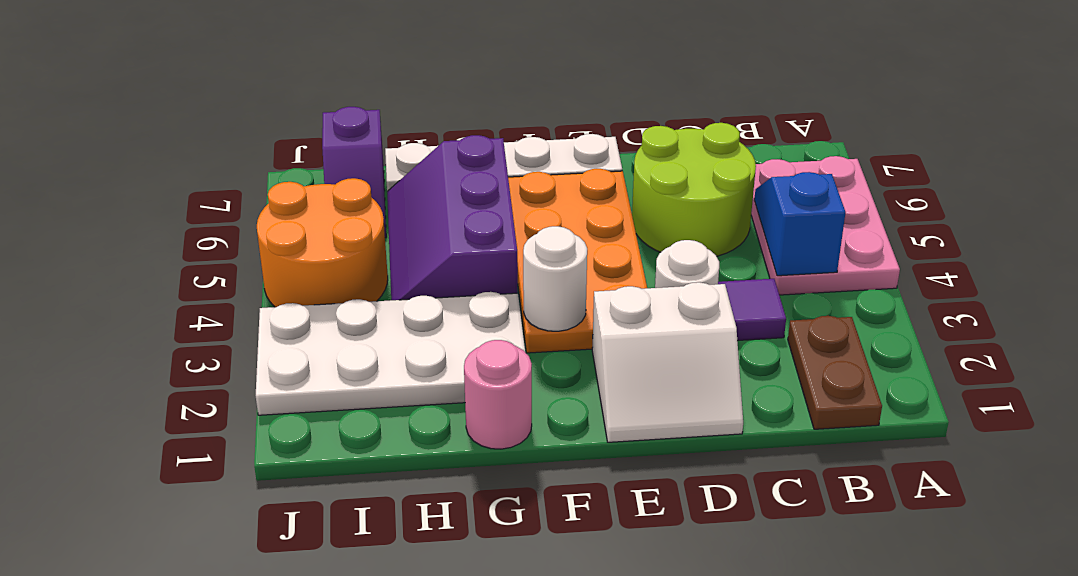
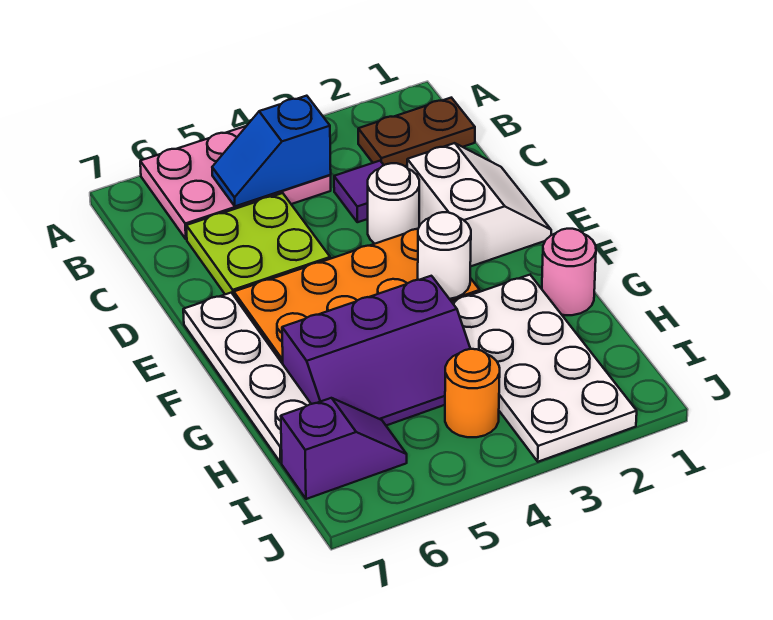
lime round brick C5:D6 level 1 -> lime plate C5:D6 level 1
orange round brick I4:J5 level 1 -> orange round brick I4 level 1

